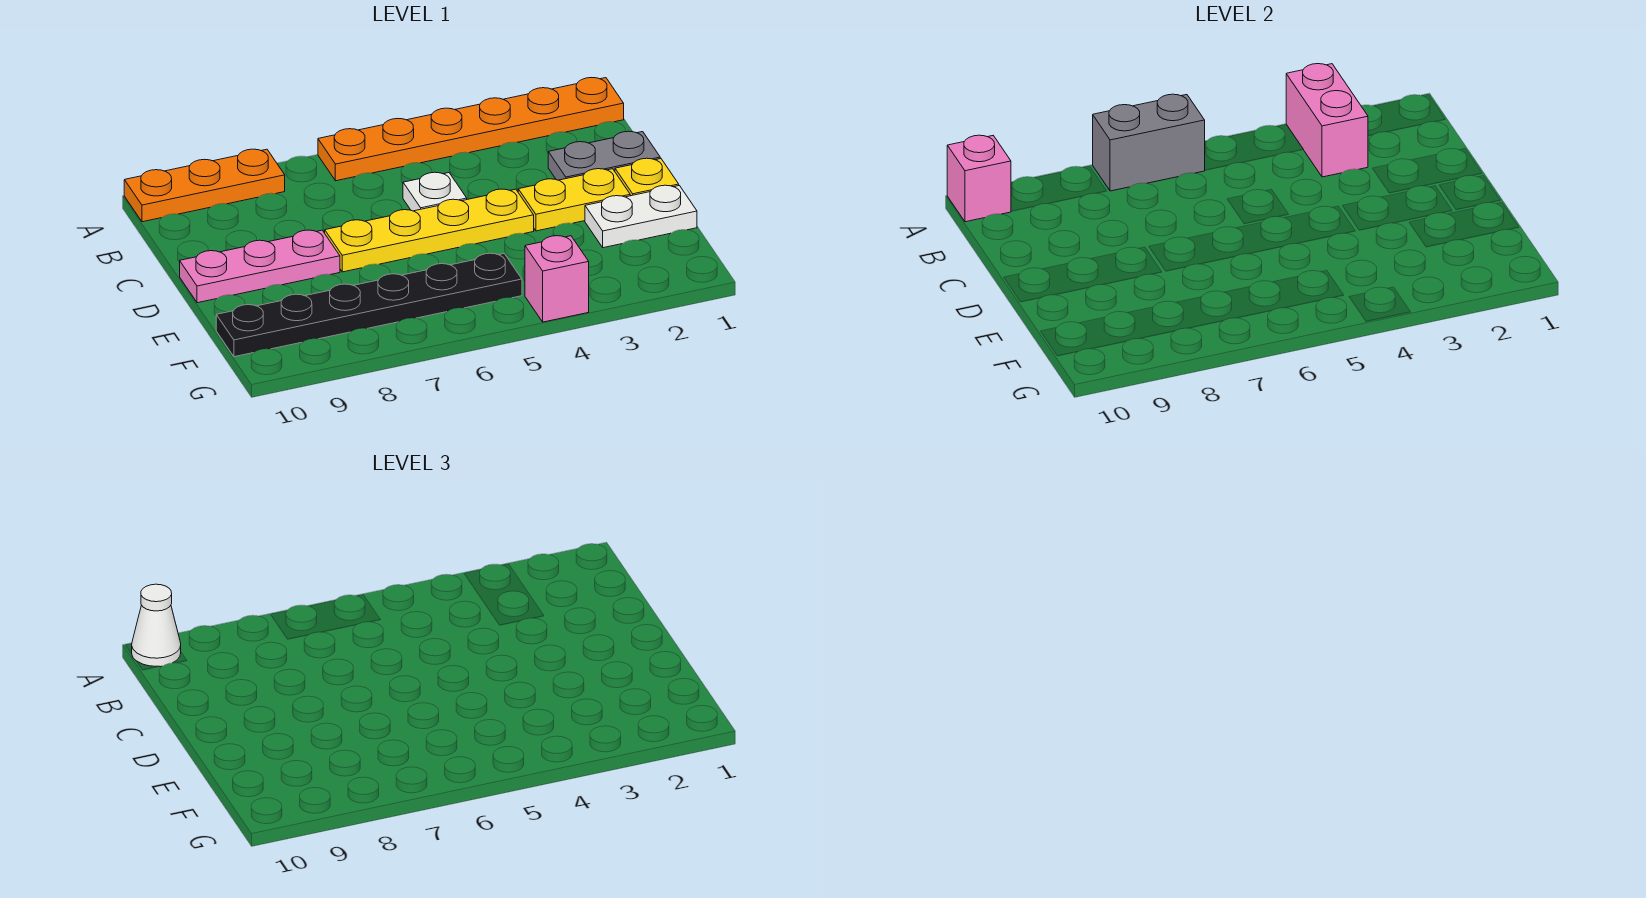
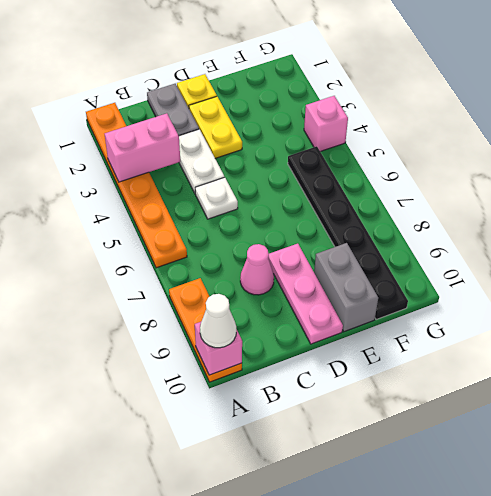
grey brick A6:A7 level 2 -> grey brick E9:E10 level 1
none -> pink cone C8 level 1
yellow plate D4:D7 level 1 -> none
white plate E1:E2 level 1 -> white plate C3:C4 level 1

